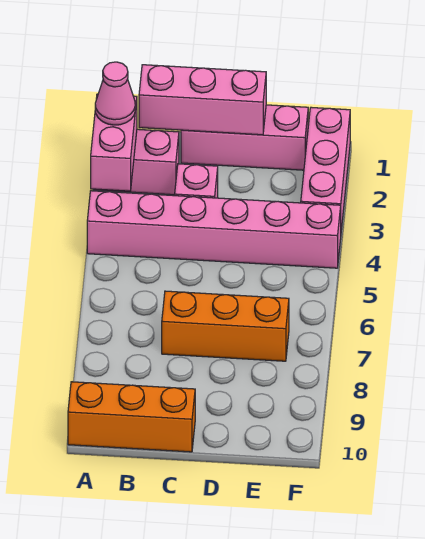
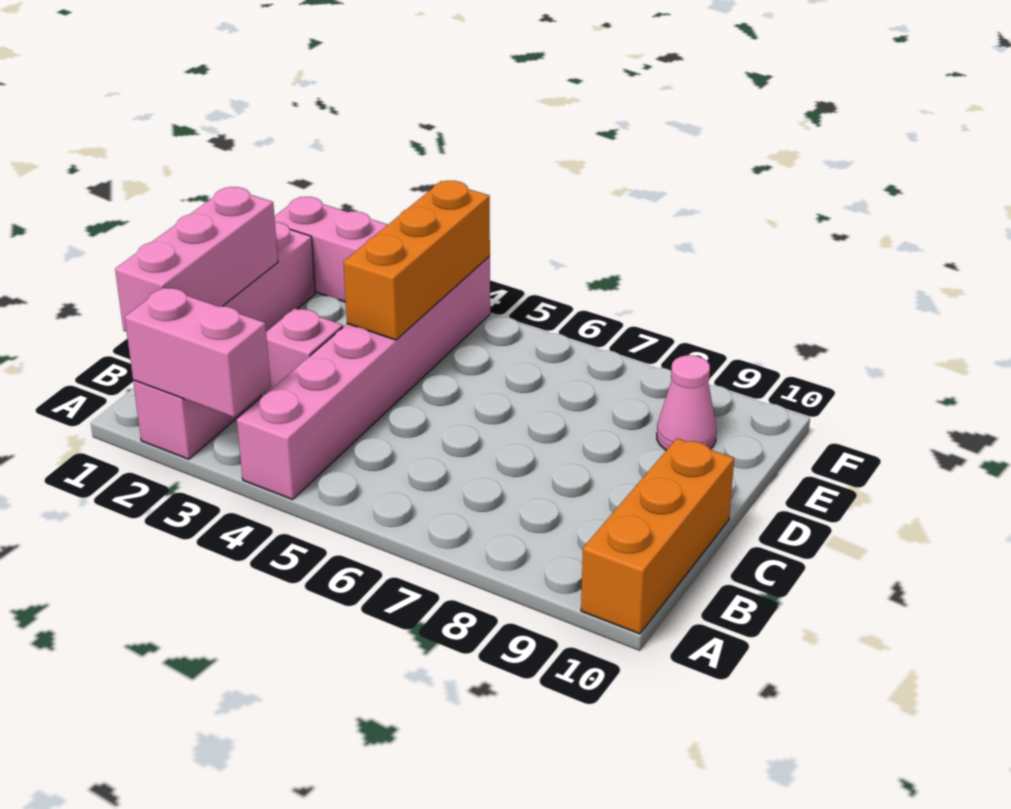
pink cone A2 level 3 -> pink cone E9 level 1
orange brick C7:E7 level 1 -> orange brick D4:F4 level 2

